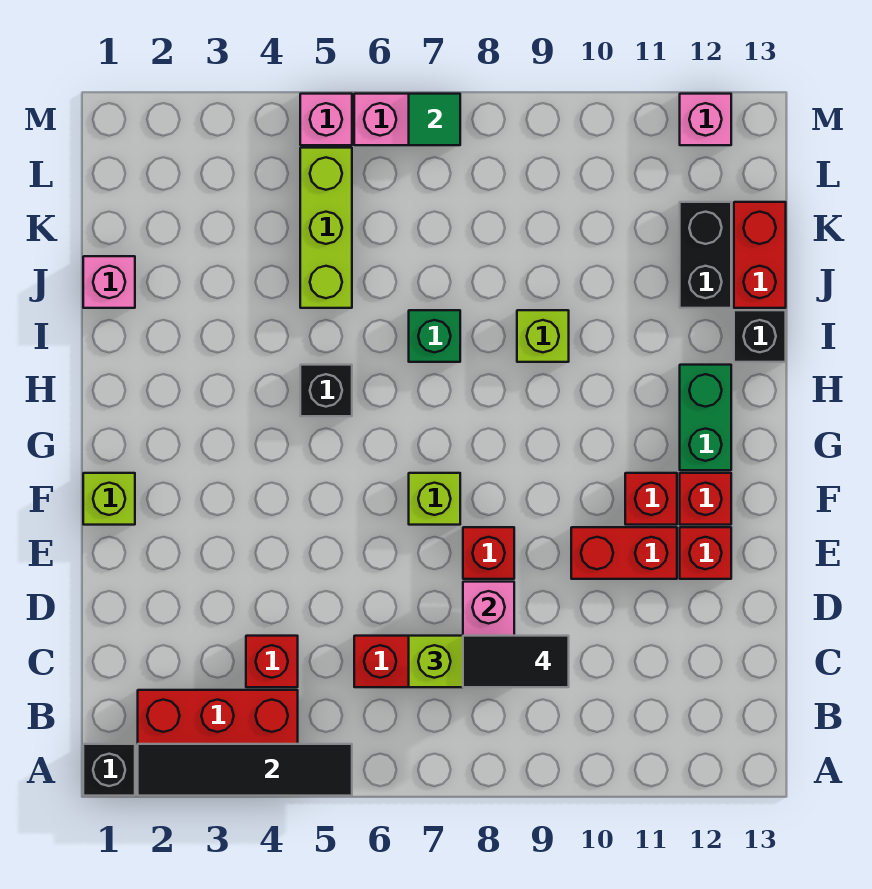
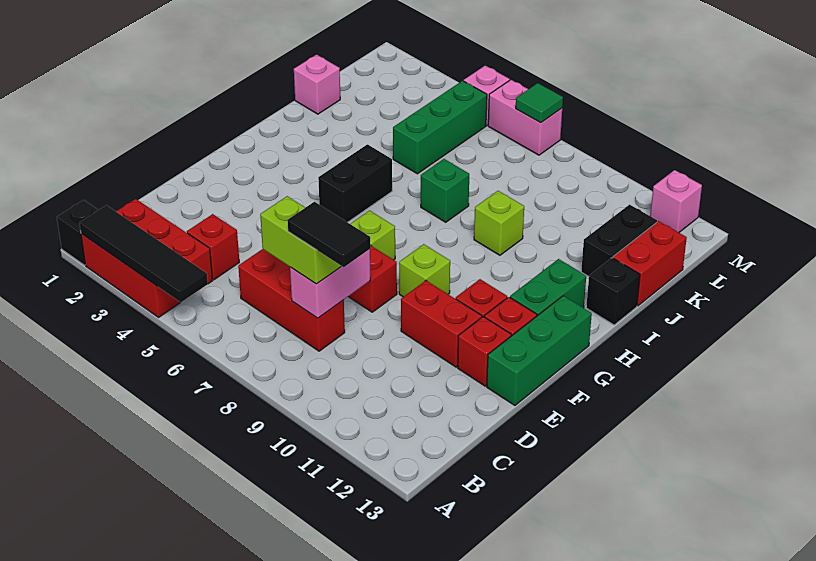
none -> green brick E13:G13 level 1
lime brick F1 level 1 -> lime brick F9 level 1
black brick H5 level 1 -> black brick G5:H5 level 1
lime brick J5:L5 level 1 -> green brick J5:L5 level 1

